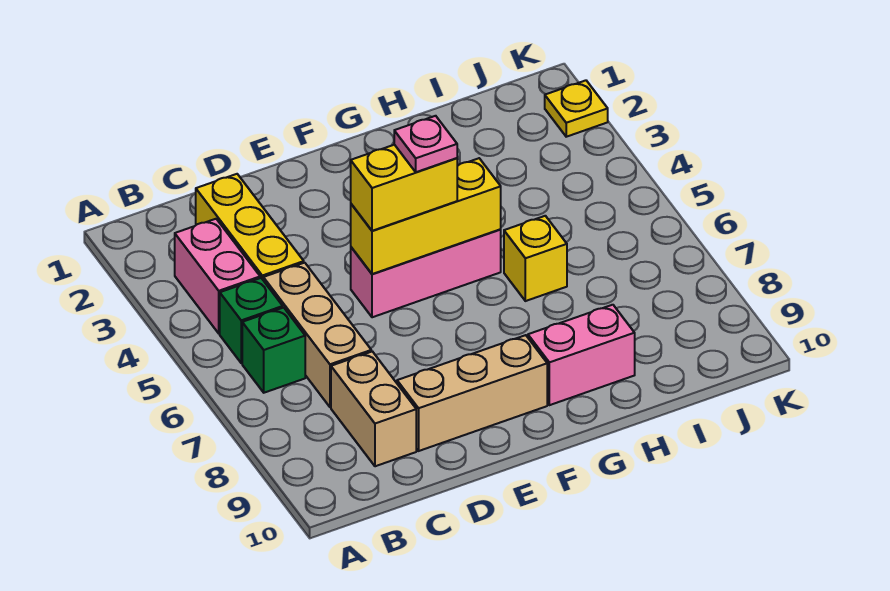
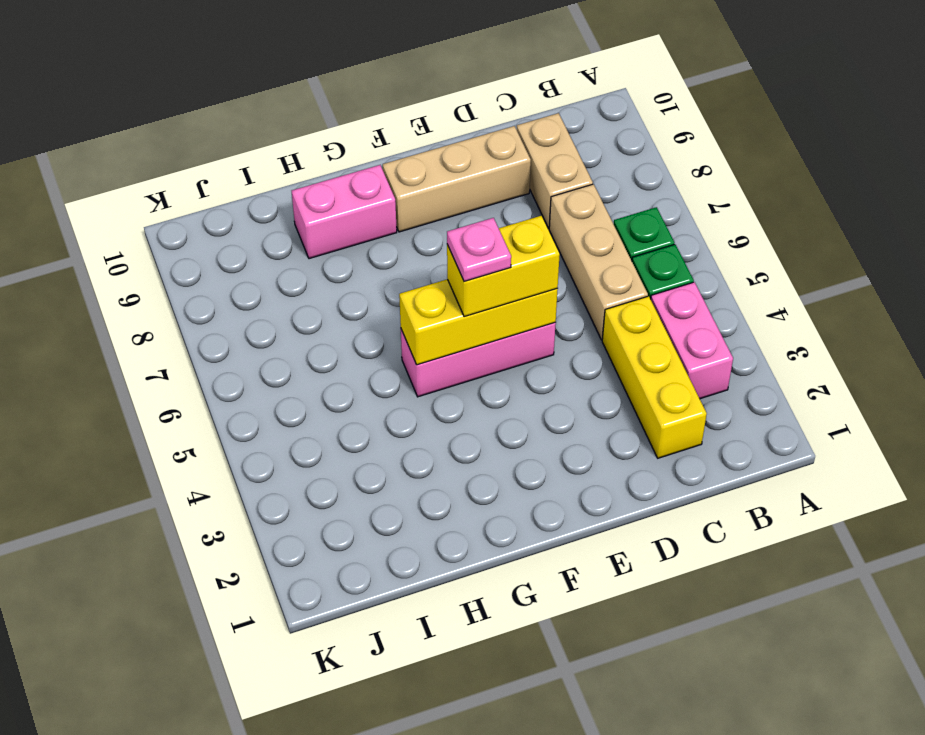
yellow brick H6 level 1 -> none
yellow plate K2 level 1 -> none

